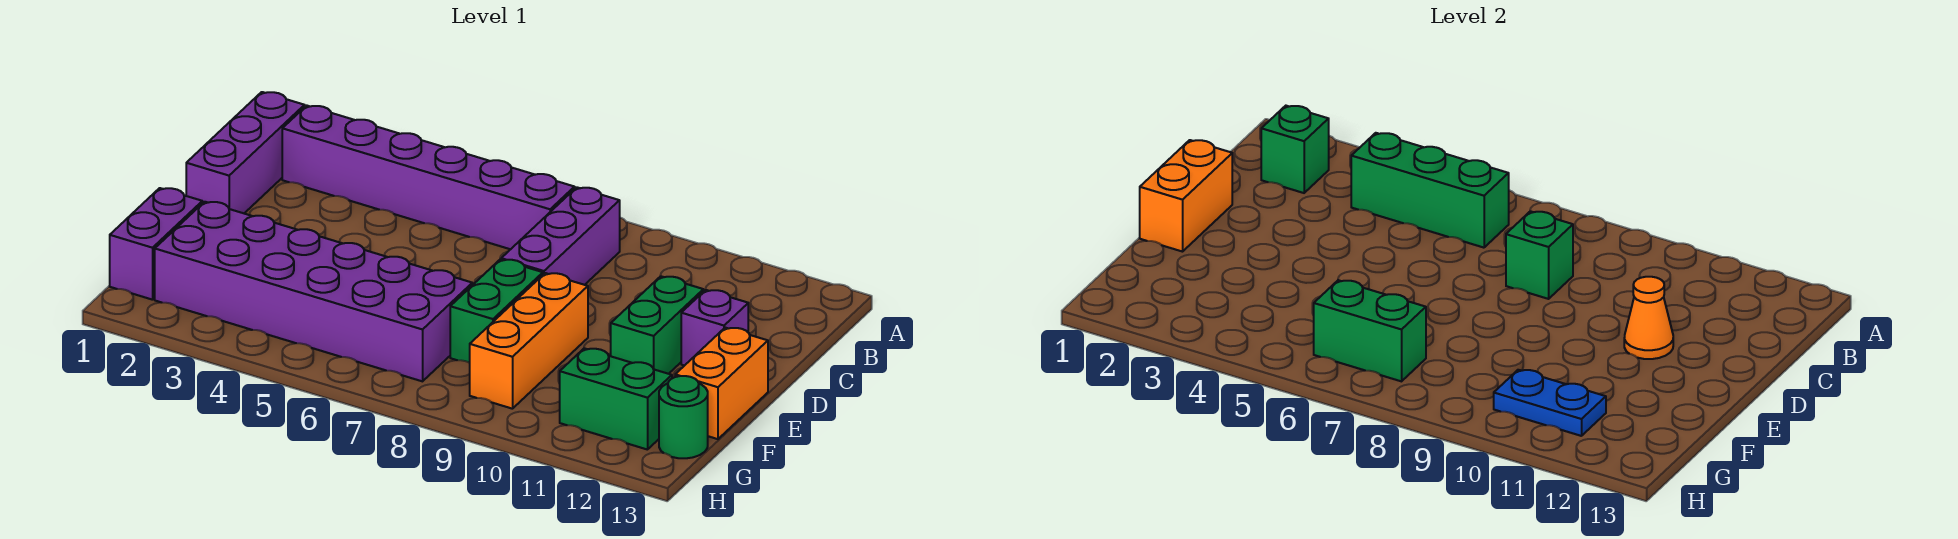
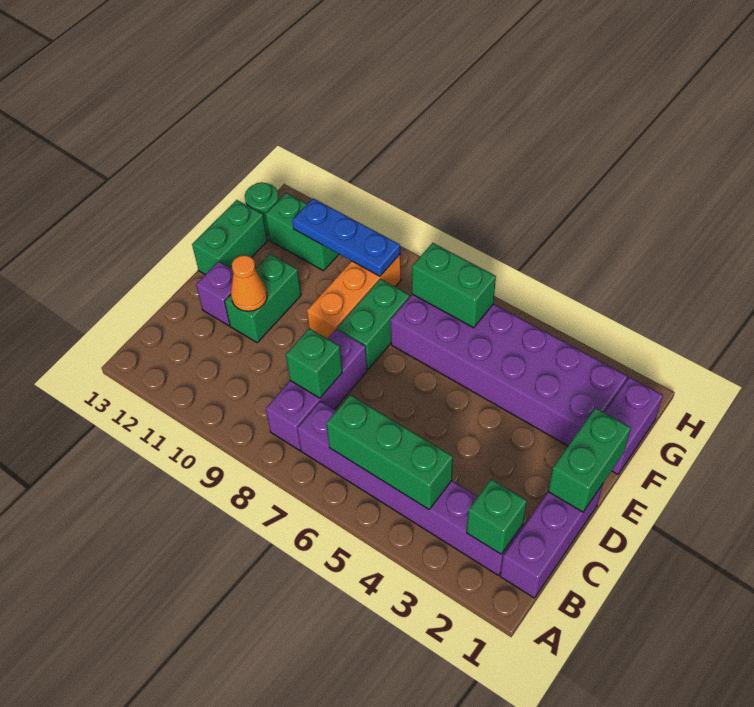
orange brick D1:E1 level 2 -> green brick D1:E1 level 2
orange brick E13:F13 level 1 -> green brick E13:F13 level 1
blue plate G10:G11 level 2 -> blue plate G9:G11 level 2

